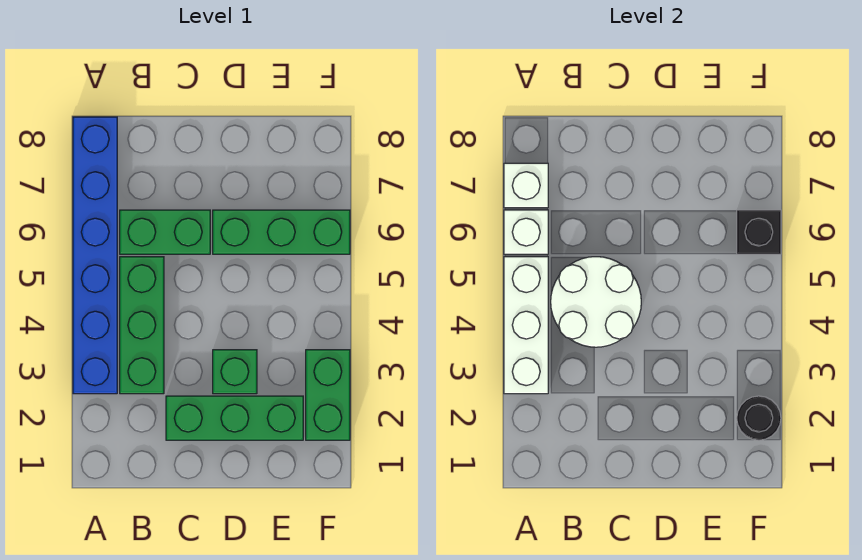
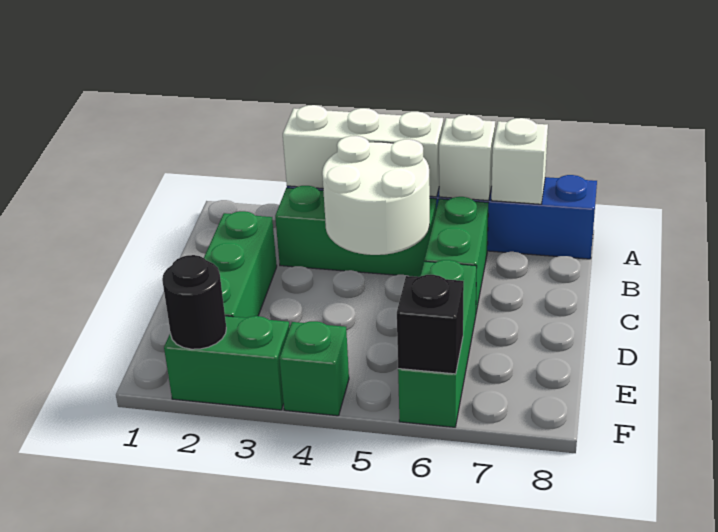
green brick D3 level 1 -> green brick F4 level 1

